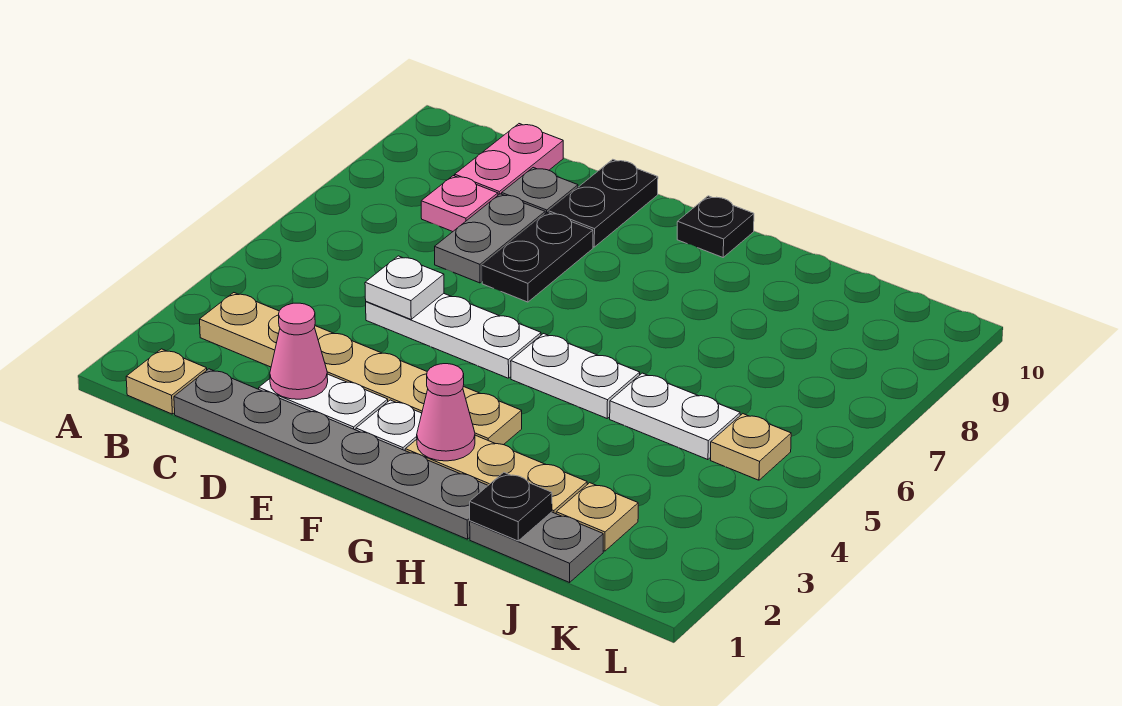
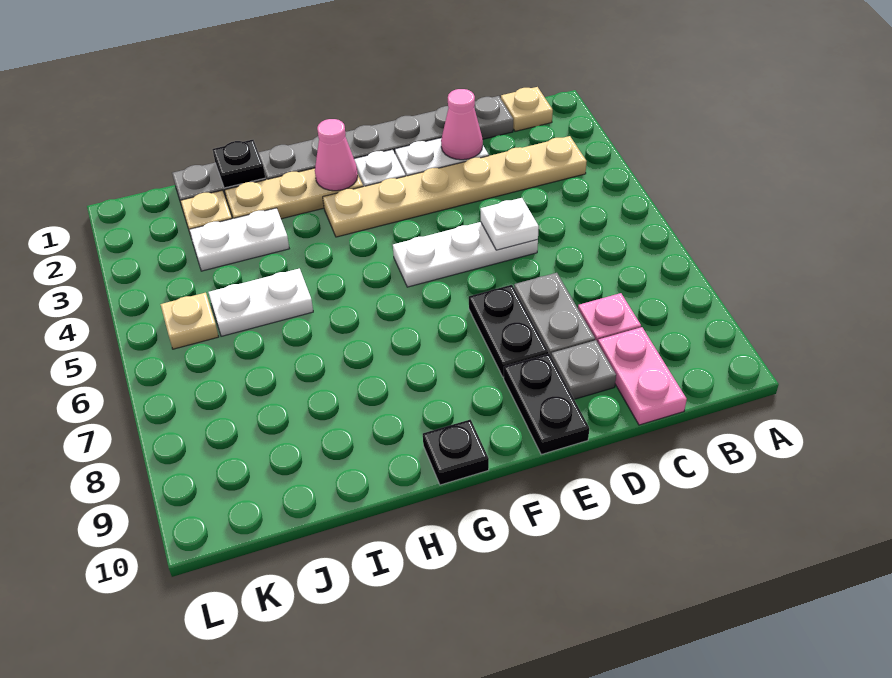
white plate G5:H5 level 1 -> white plate I3:J3 level 1

